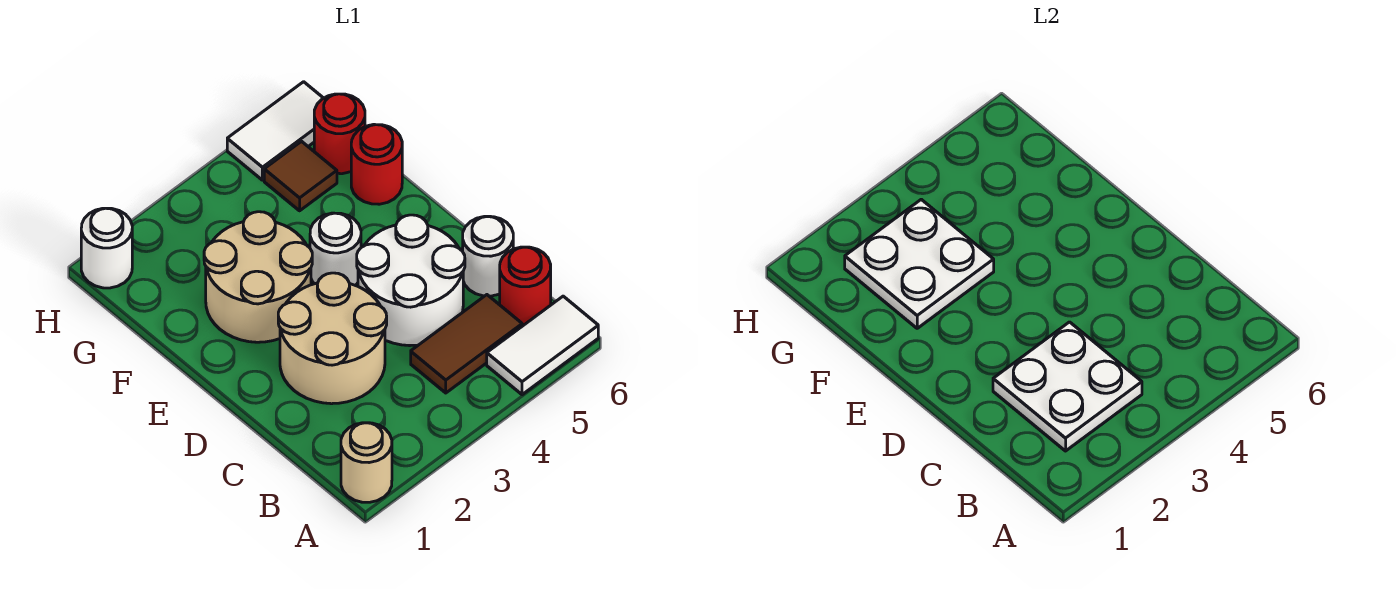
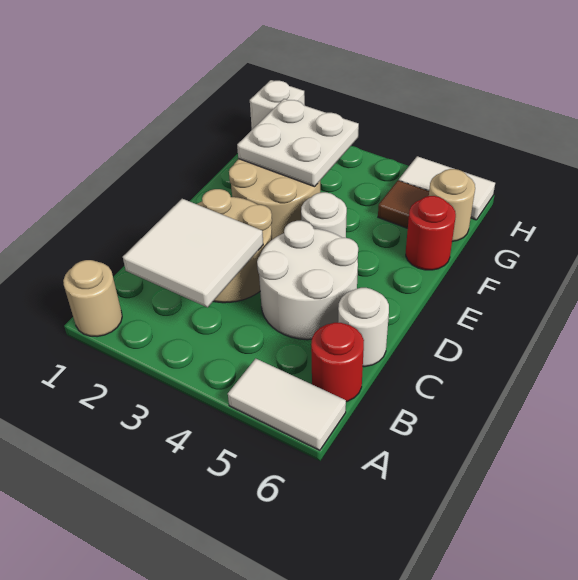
white plate B2:C3 level 2 -> white tile B2:C3 level 2
brown tile B4:B5 level 1 -> none
red round brick G6 level 1 -> tan round brick G6 level 1
white round brick H1 level 1 -> white brick H1 level 1

